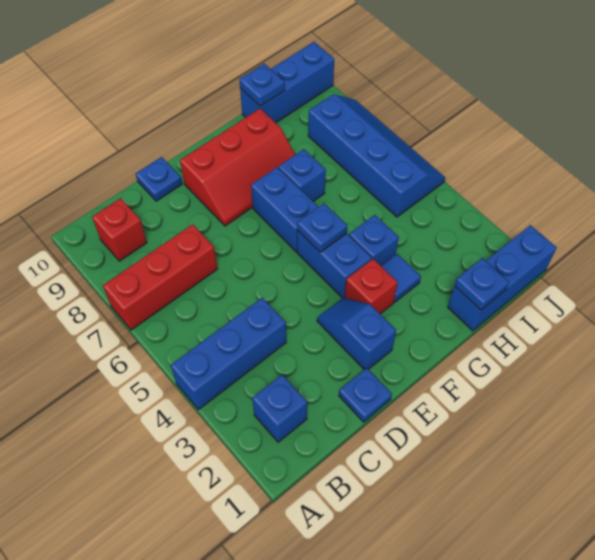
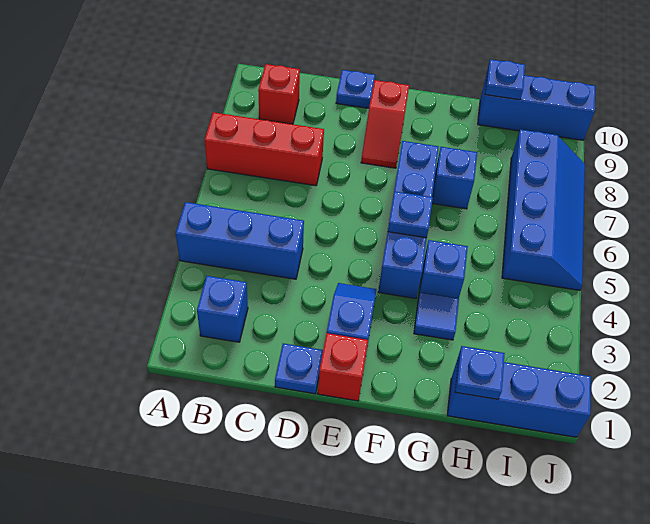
red slope E8:G9 level 1 top 9 -> red slope E8:E9 level 1 top 9
red brick F3 level 1 -> red brick E1 level 1

